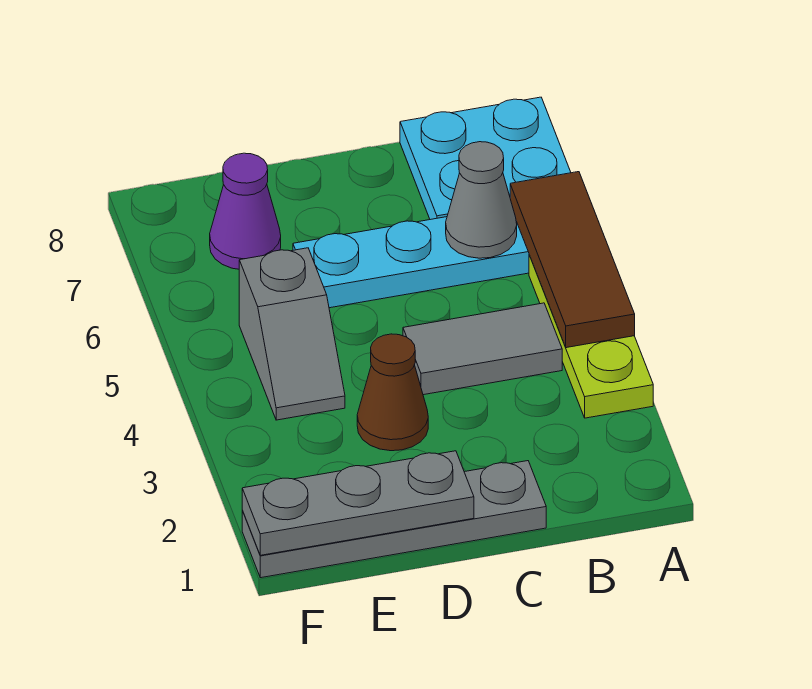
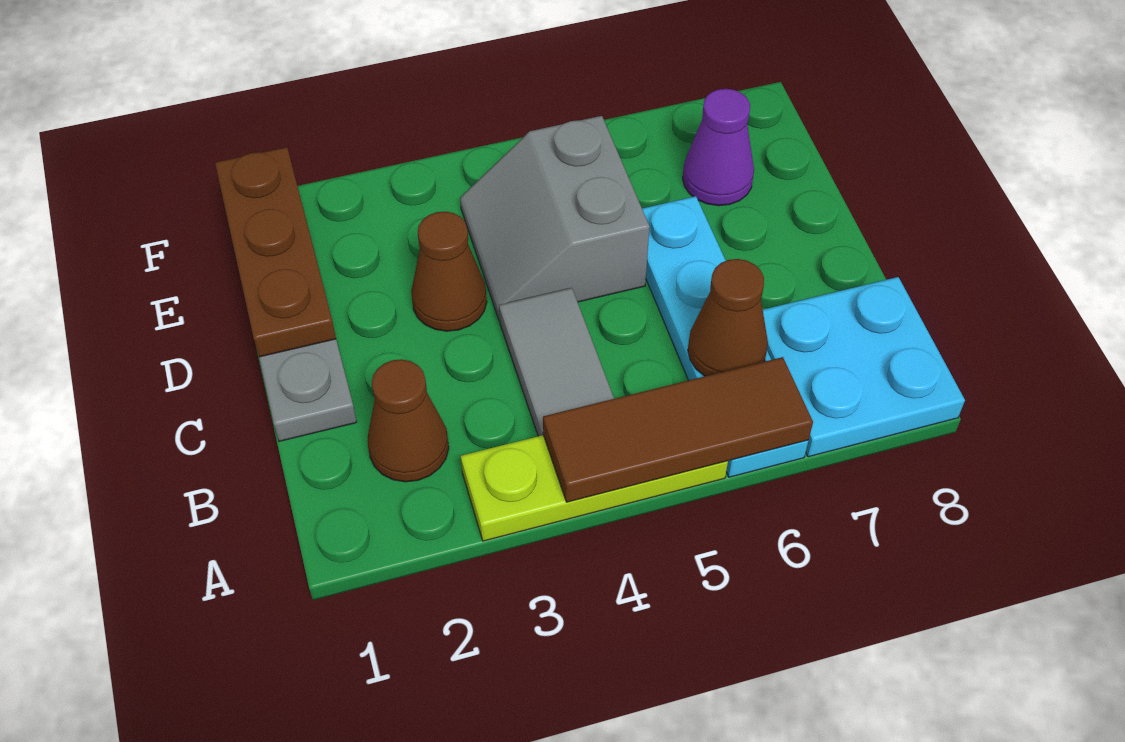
none -> brown cone B2 level 1
grey cone B6 level 2 -> brown cone B6 level 2
grey plate D1:F1 level 2 -> brown plate D1:F1 level 2
grey slope E4:E5 level 1 top 5 -> grey slope D4:E5 level 1 top 5

